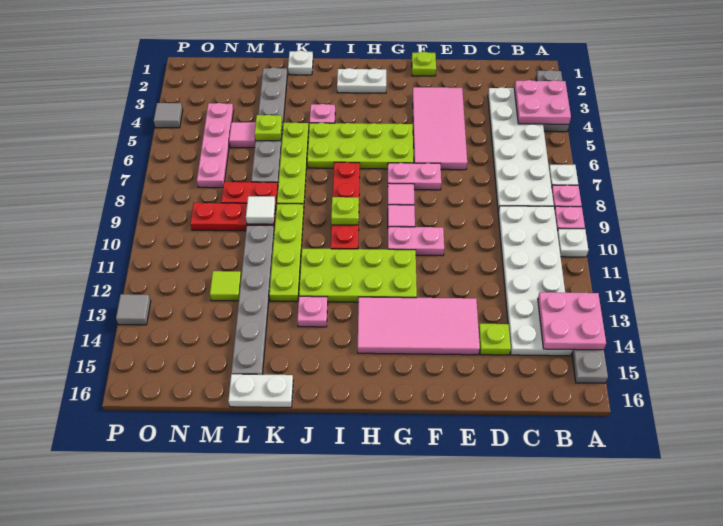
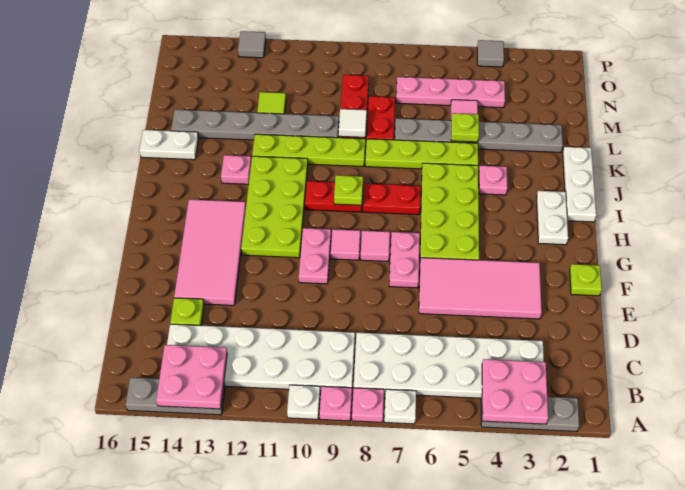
white plate K1 level 1 -> white plate I1:K1 level 1
white plate K16:L16 level 1 -> white plate K15:K16 level 1

